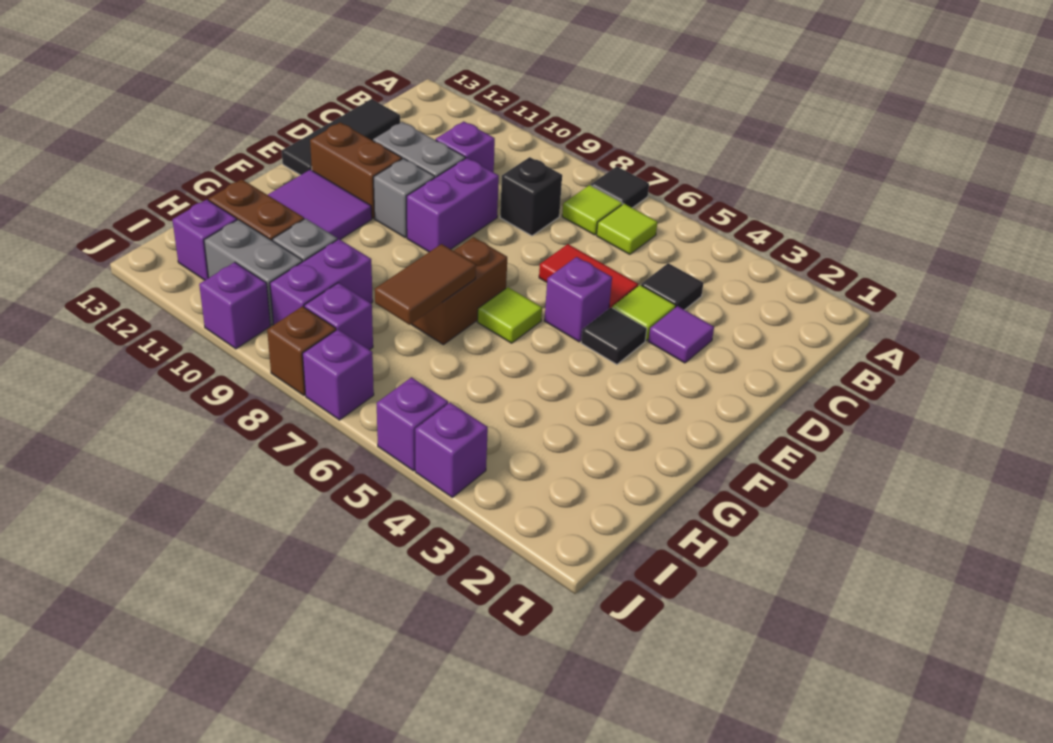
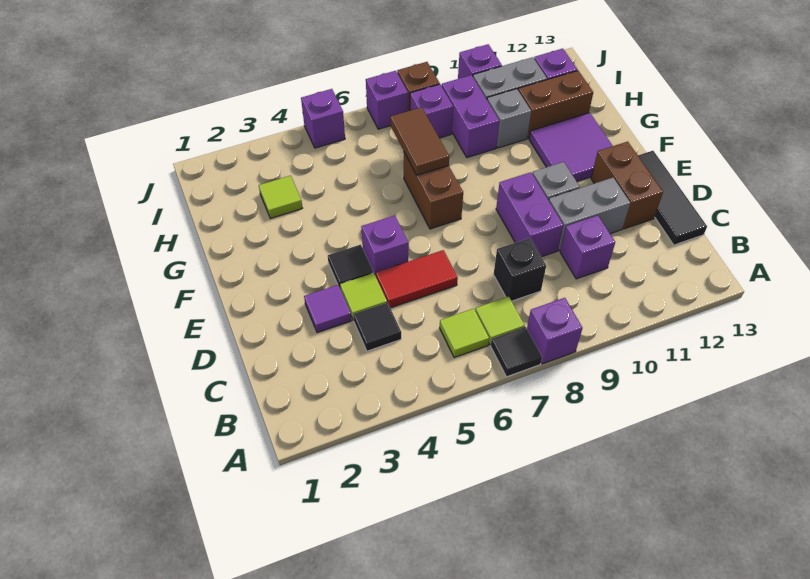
brown brick E11:E12 level 1 -> brown brick D12:E12 level 1
lime tile F6 level 1 -> lime tile H3 level 1
purple brick J4 level 1 -> purple brick A8 level 1

